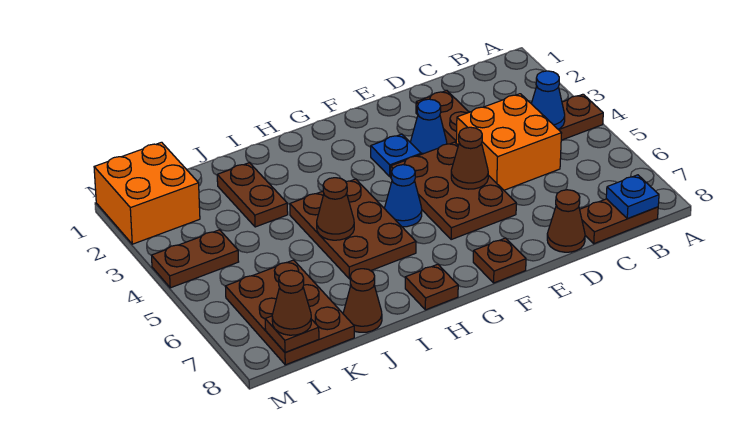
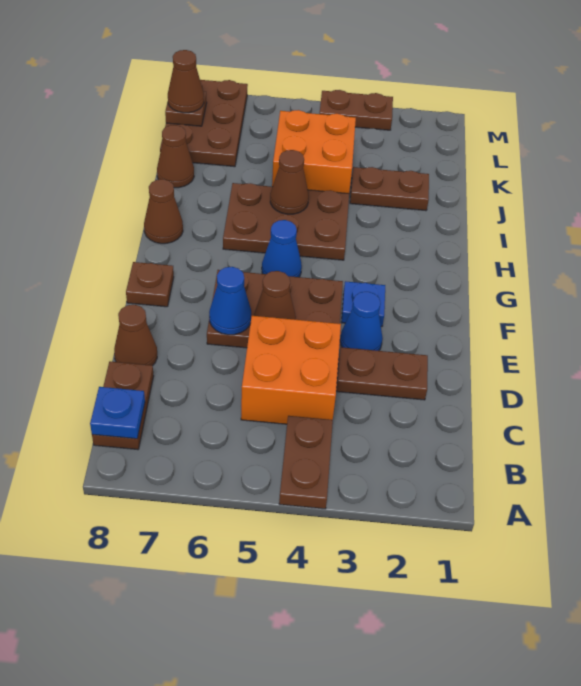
blue cone B4 level 2 -> blue cone E6 level 2
brown plate H8 level 1 -> brown cone H8 level 1
brown plate K6:L8 level 1 -> brown plate K7:M8 level 1
orange brick L1:M2 level 1 -> orange brick J4:K5 level 1
brown plate L4:M4 level 1 -> brown plate M3:M4 level 1

